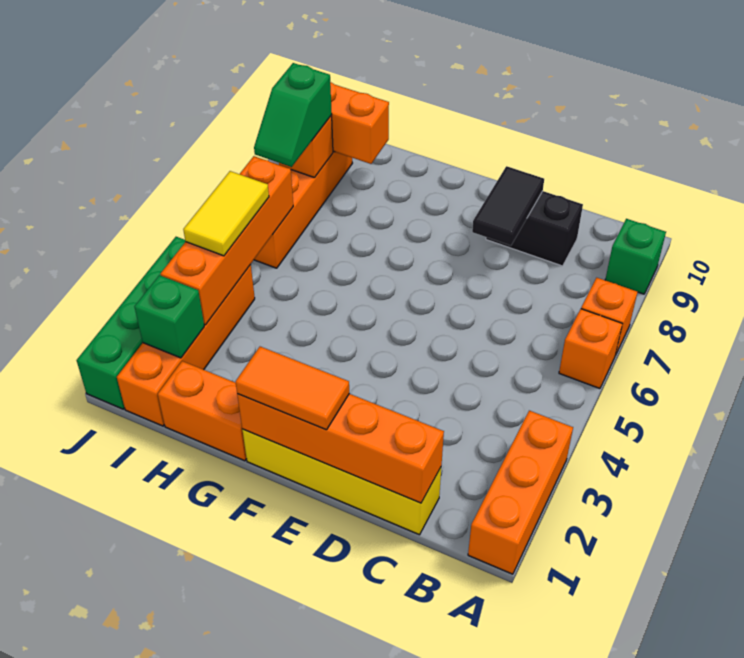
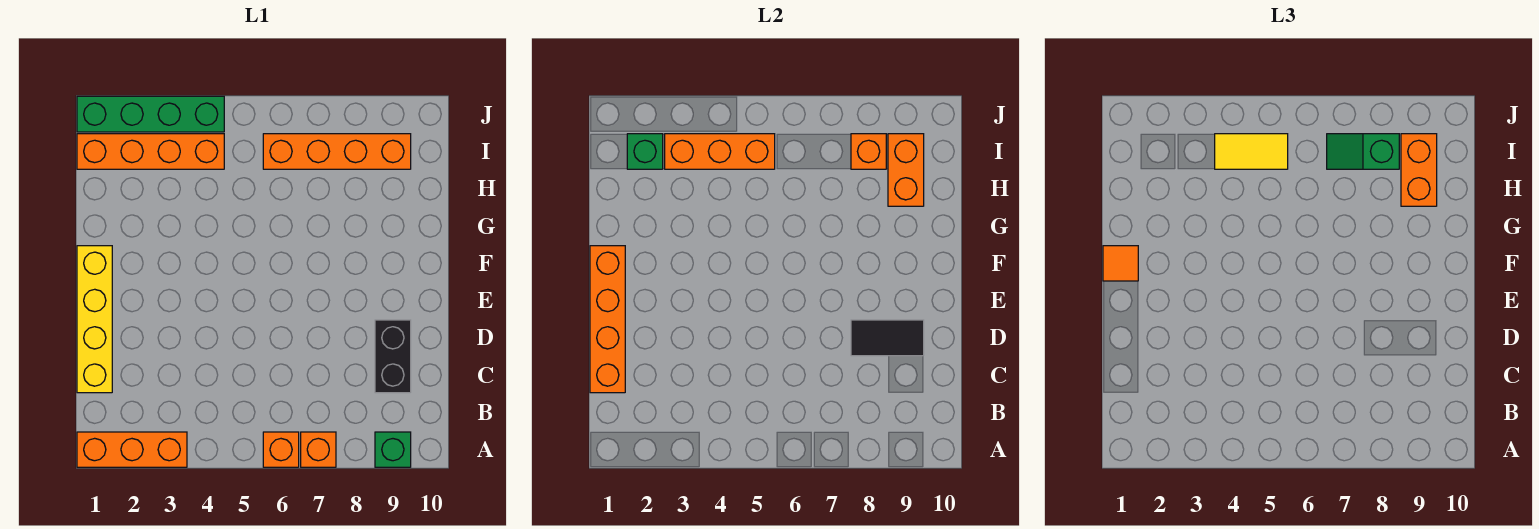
orange tile E1:F1 level 3 -> orange tile F1 level 3
orange brick G1:H1 level 1 -> orange brick H9:I9 level 3
orange brick I3:I6 level 2 -> orange brick I3:I5 level 2

